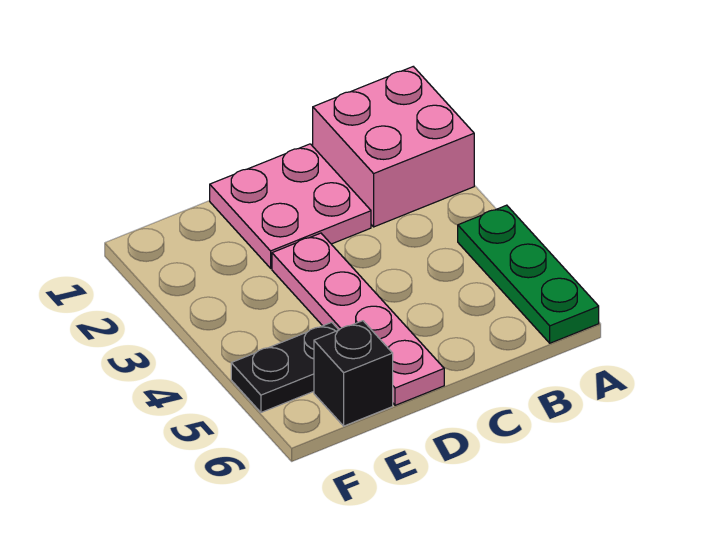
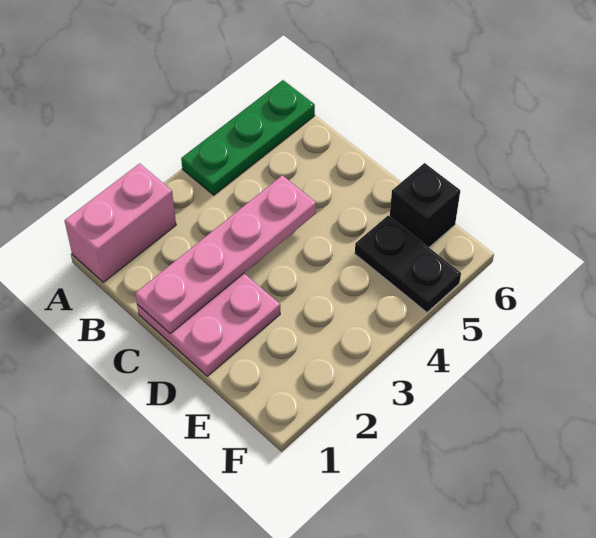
pink brick A1:B2 level 1 -> pink brick A1:A2 level 1
pink plate D3:D6 level 1 -> pink plate C1:C4 level 2

